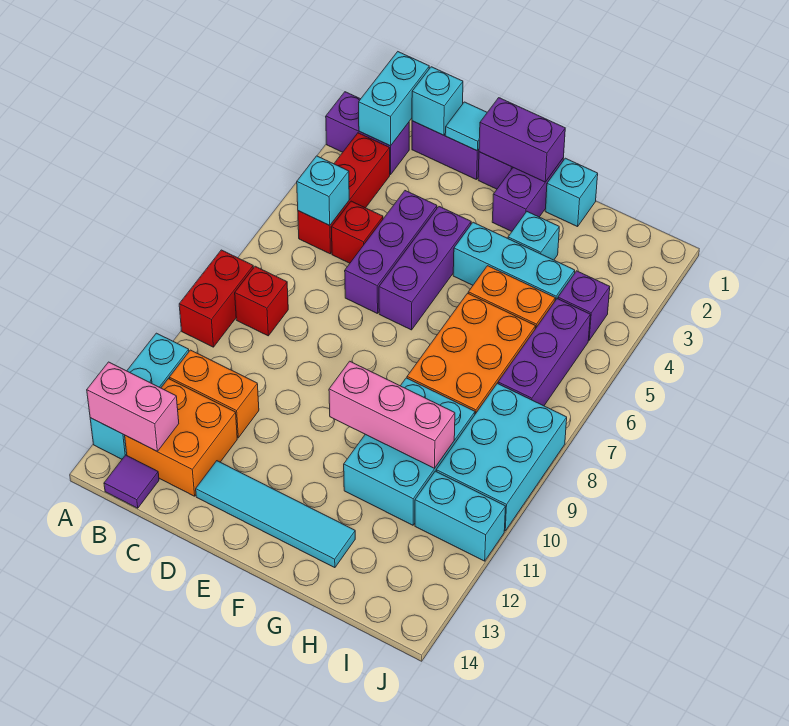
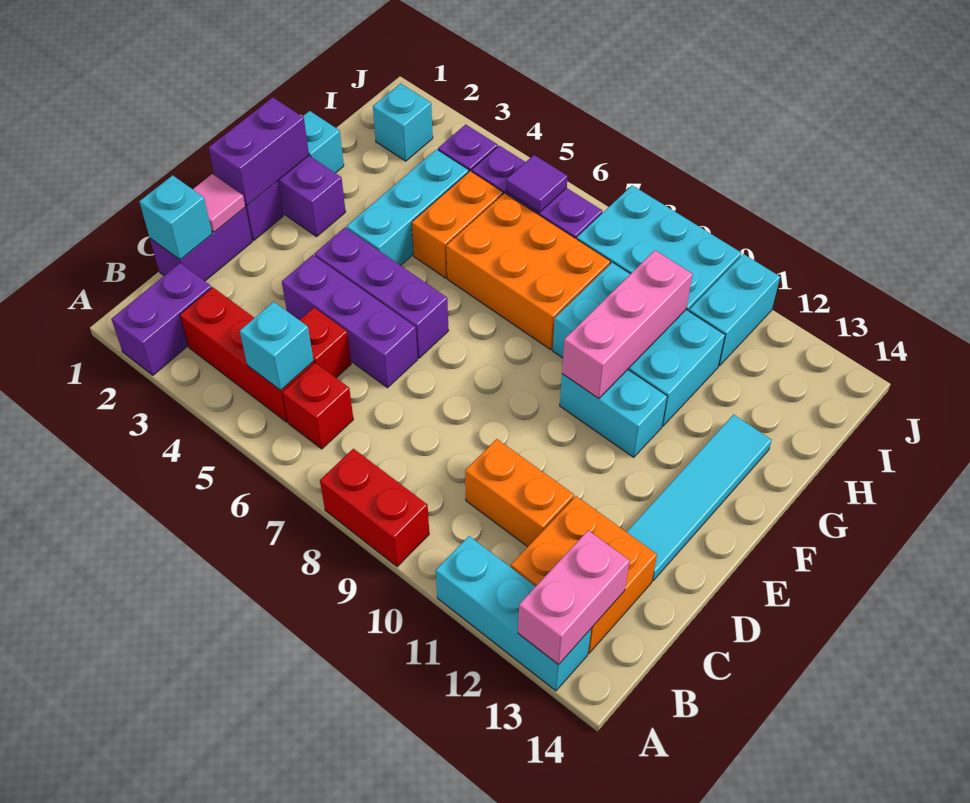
cyan brick B1:B2 level 2 -> cyan brick F10:F11 level 1
red brick B8 level 1 -> red brick B6 level 1
orange brick B11:C11 level 1 -> orange brick C10:C11 level 1
purple tile B14 level 1 -> purple tile I6 level 2
cyan tile D1 level 2 -> pink tile D1 level 2
cyan brick G3 level 1 -> cyan brick I2 level 1

